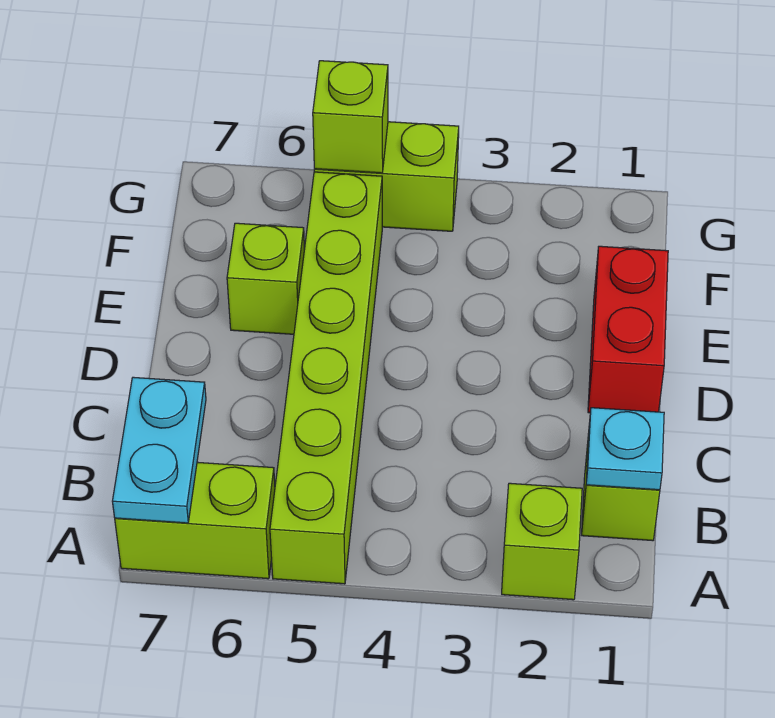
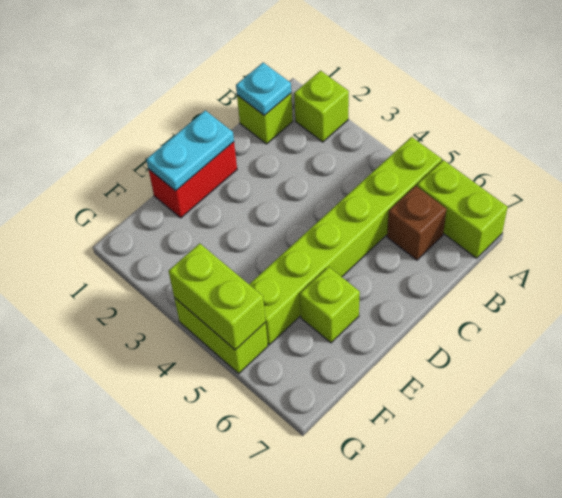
cyan plate A7:B7 level 2 -> cyan plate D1:E1 level 2
none -> brown brick B6 level 1
lime brick G5 level 2 -> lime brick G4:G5 level 2

